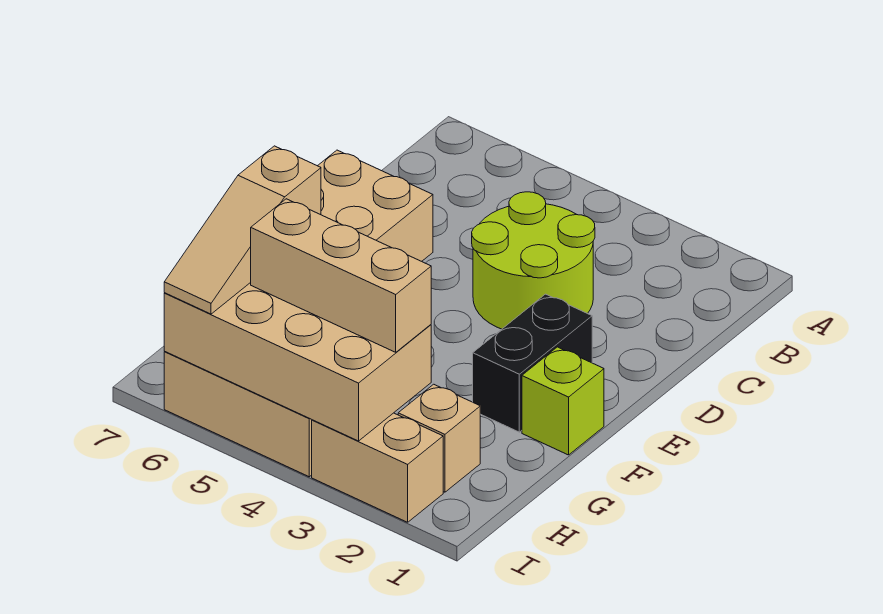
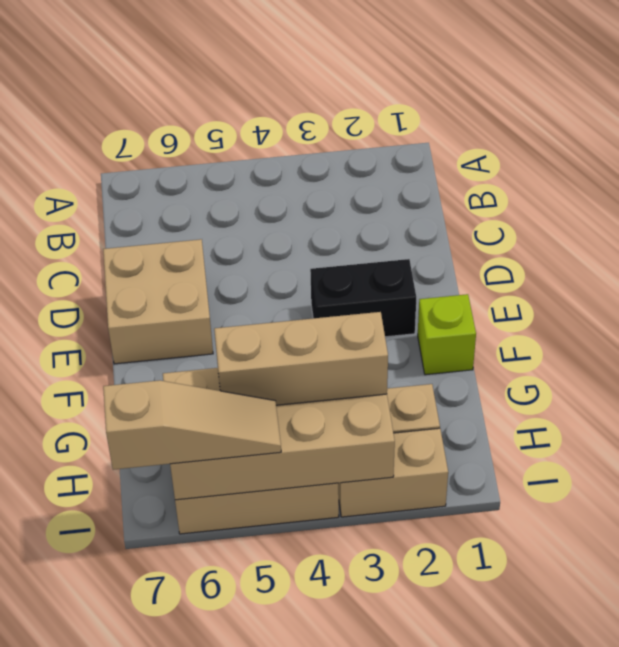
lime round brick C3:D4 level 1 -> none
black brick E2:F2 level 1 -> black brick E2:E3 level 1
tan slope G6:I6 level 3 top G -> tan slope I5:I7 level 3 top 7

